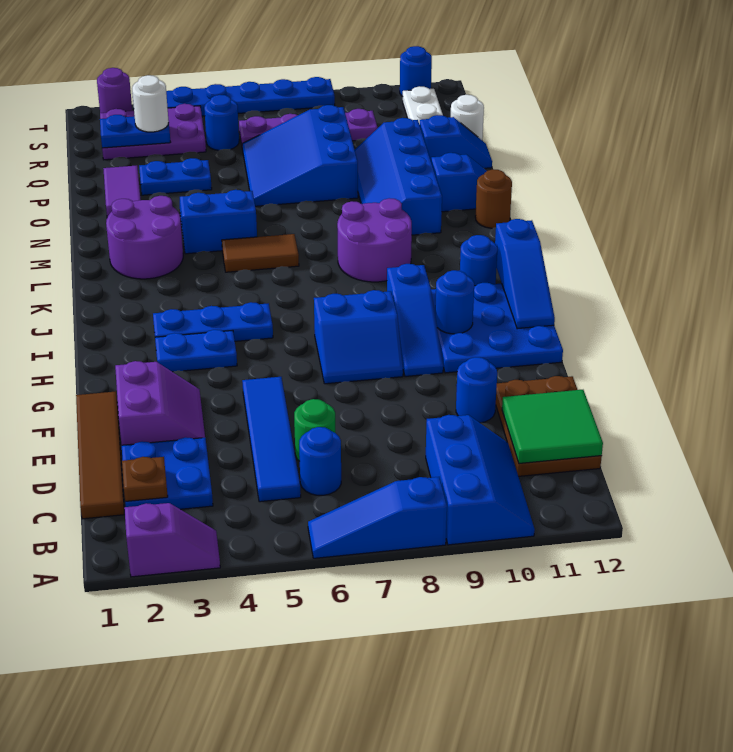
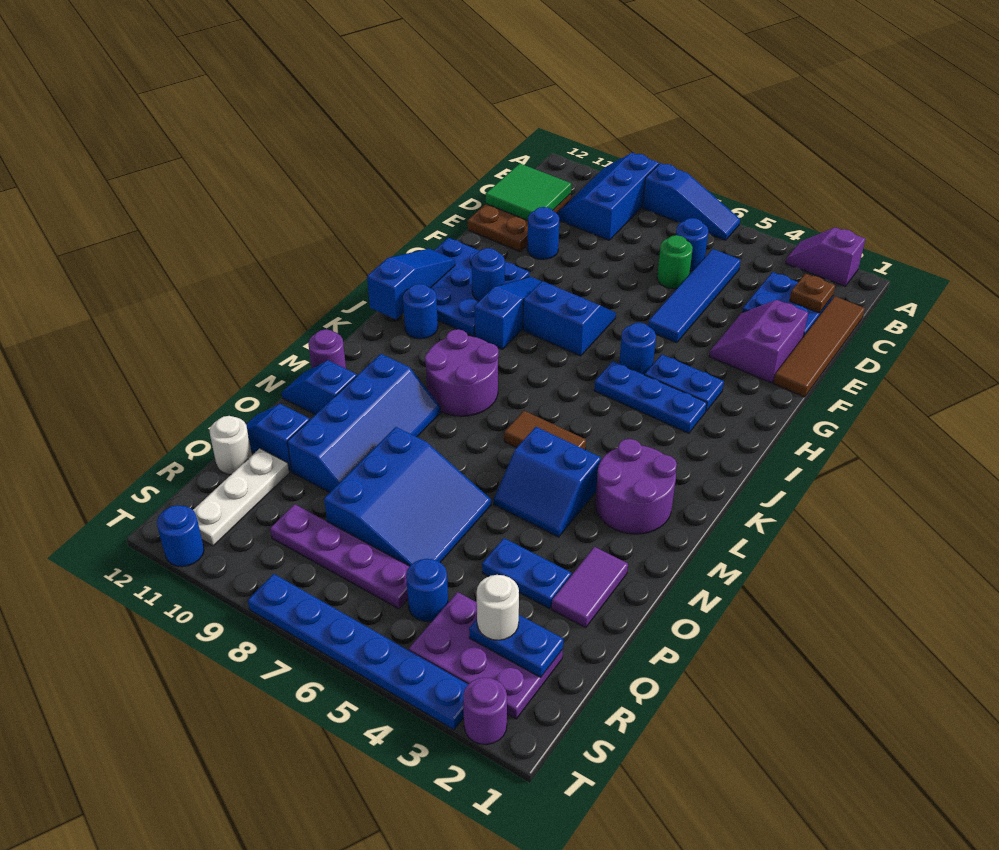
none -> blue round brick H5 level 1
brown round brick M12 level 1 -> purple round brick M12 level 1

